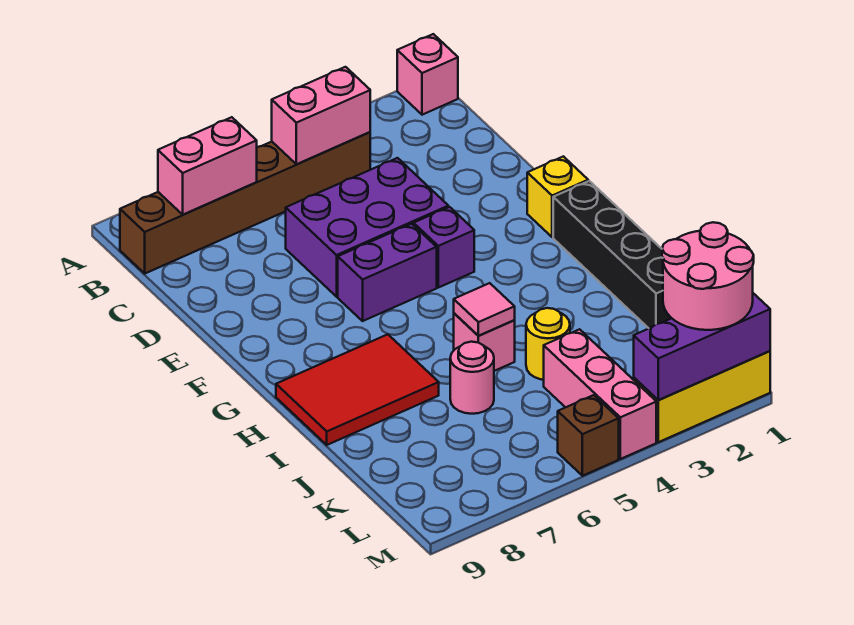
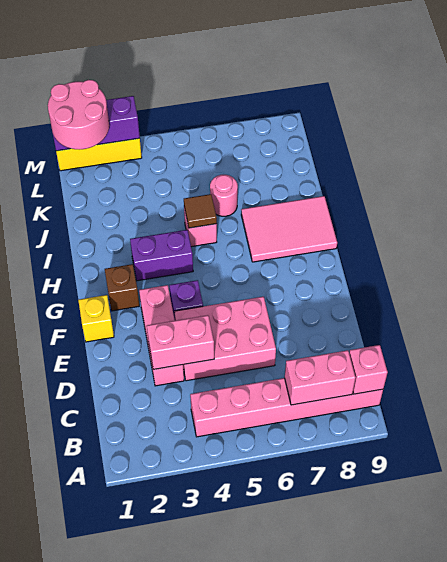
pink brick A1 level 1 -> pink brick B9 level 2
brown brick B4:B9 level 1 -> pink brick B4:B9 level 1
pink brick B4:B5 level 2 -> pink brick D3:D4 level 2
purple brick D4:E6 level 1 -> pink brick D4:E6 level 1
purple brick F5:F6 level 1 -> purple brick H3:H4 level 1
black brick G1:J1 level 1 -> none
red tile H7:I9 level 1 -> pink tile H7:I9 level 1
pink tile I5 level 2 -> brown tile I5 level 2
yellow round brick J4 level 1 -> none
pink brick K4:M4 level 1 -> pink brick D3:F3 level 1
brown brick M5 level 1 -> brown brick G2 level 1

